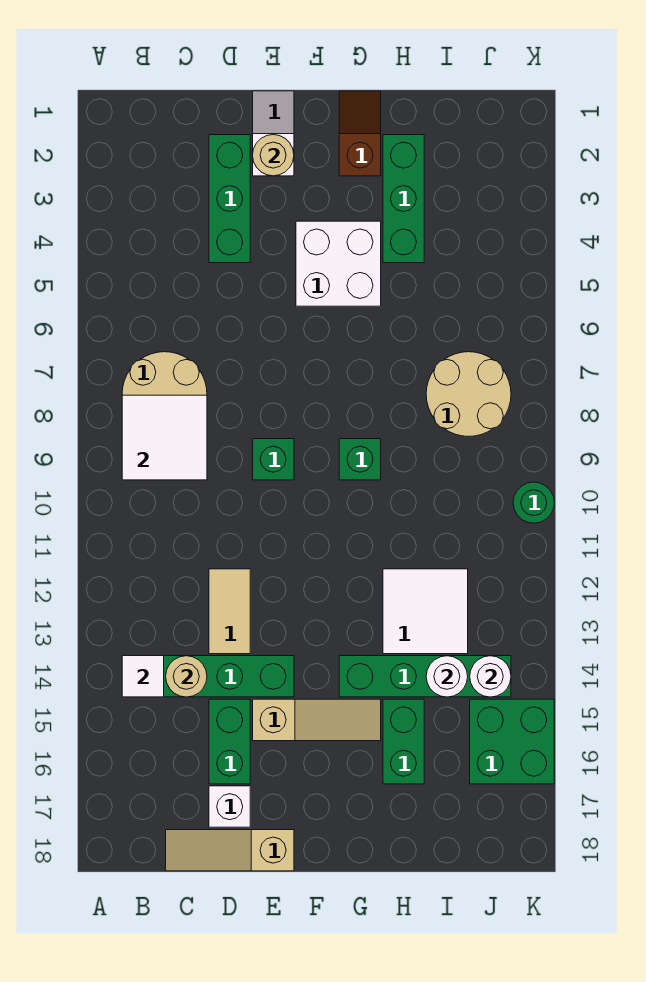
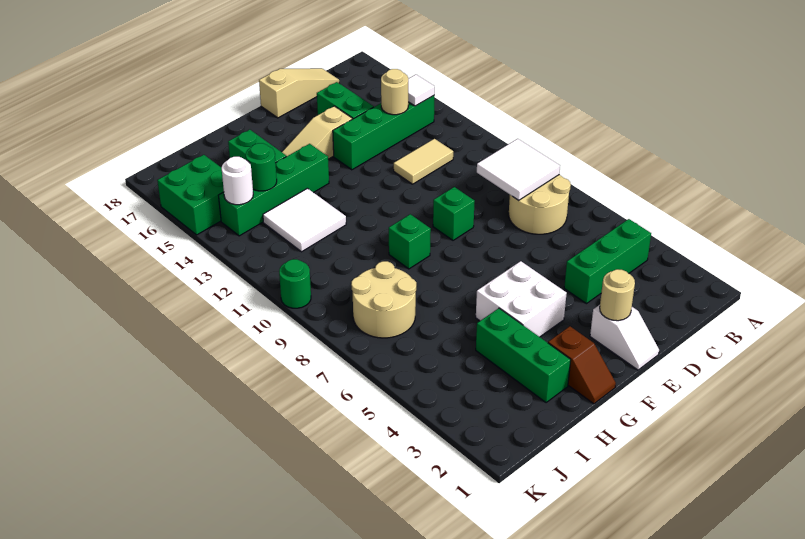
green brick D2:D4 level 1 -> green brick B4:D4 level 1
tan tile D12:D13 level 1 -> tan tile C12:D12 level 1
white brick D17 level 1 -> none
white round brick I14 level 2 -> green round brick I14 level 2

